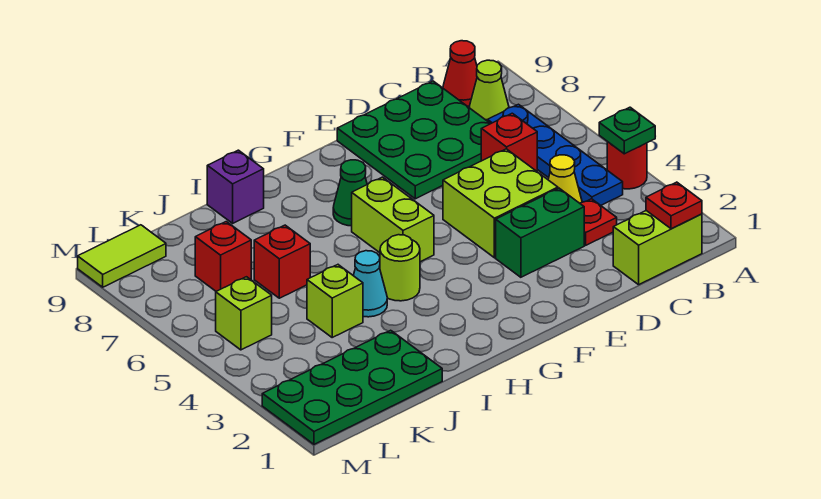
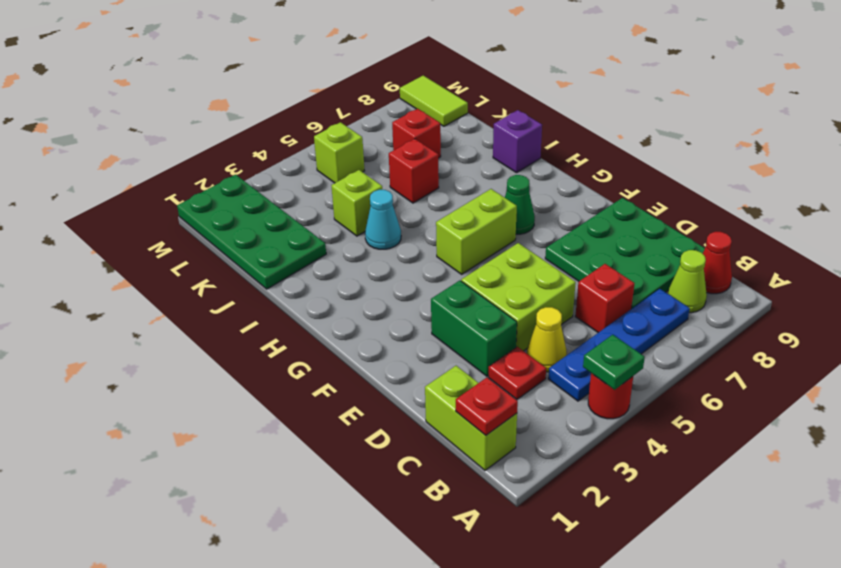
lime round brick H4 level 1 -> none

